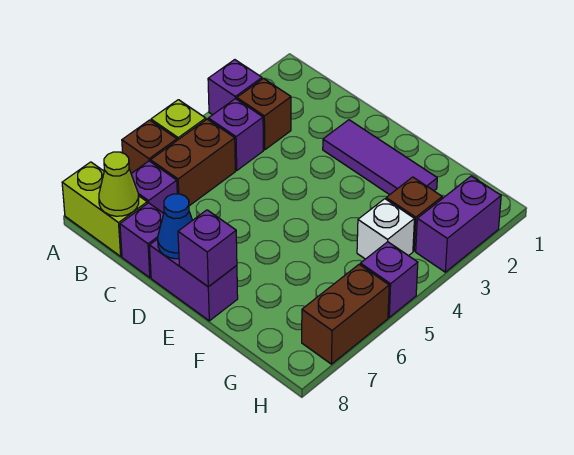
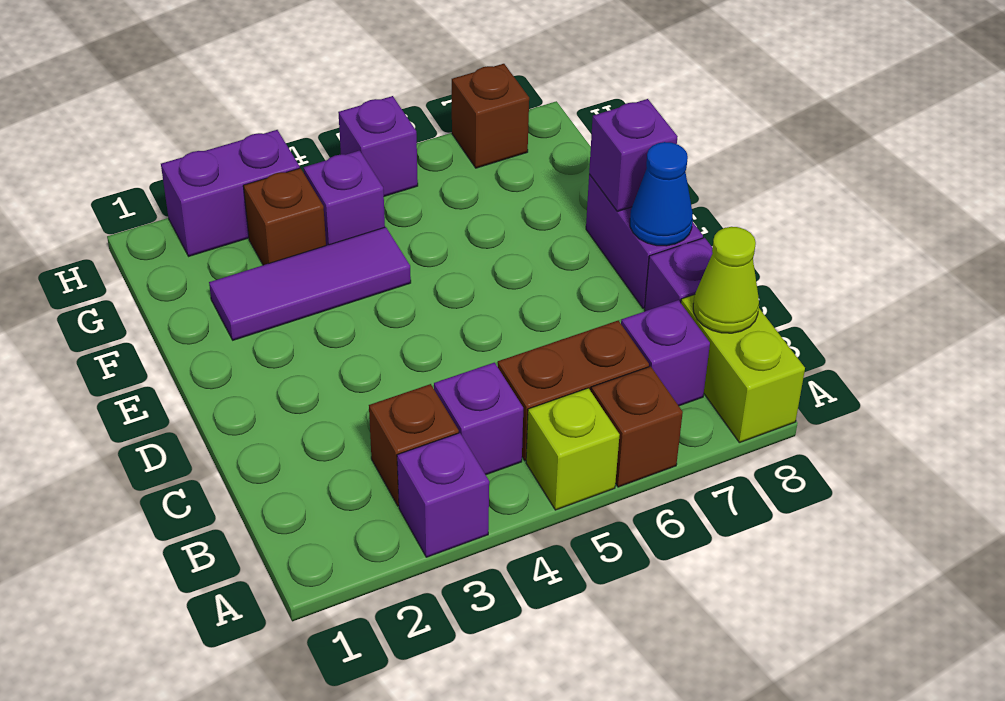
purple tile D2:F2 level 1 -> purple tile F2:F4 level 1
white brick G4 level 1 -> purple brick G4 level 1
brown brick H6:H7 level 1 -> brown brick H7 level 1

